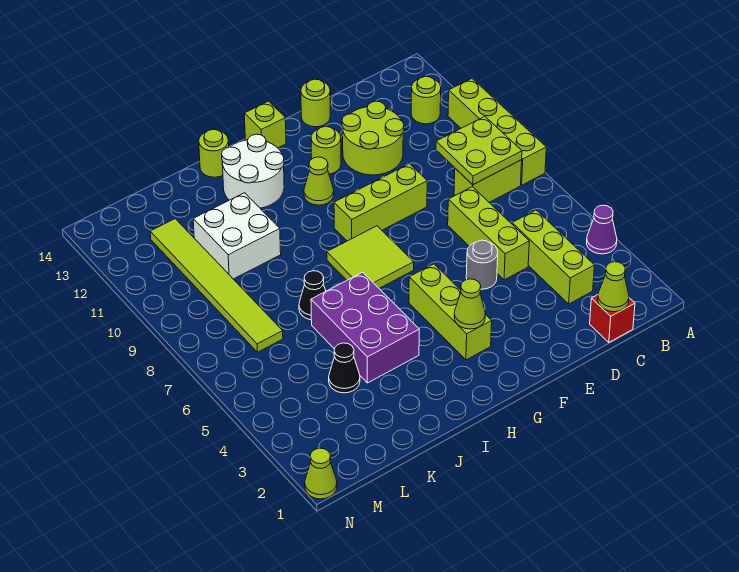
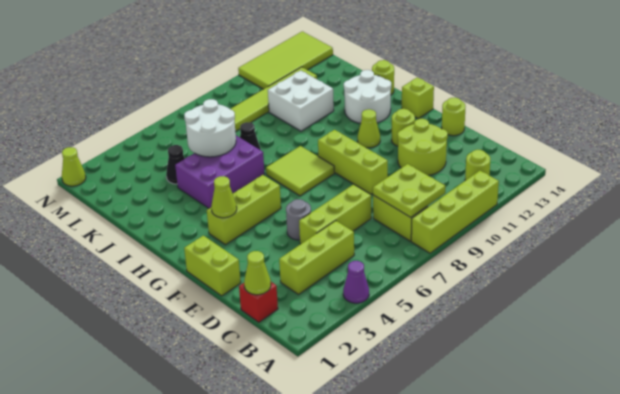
none -> lime brick E1:F1 level 1
none -> white round brick J5:K6 level 2
none -> lime tile M11:N14 level 1

